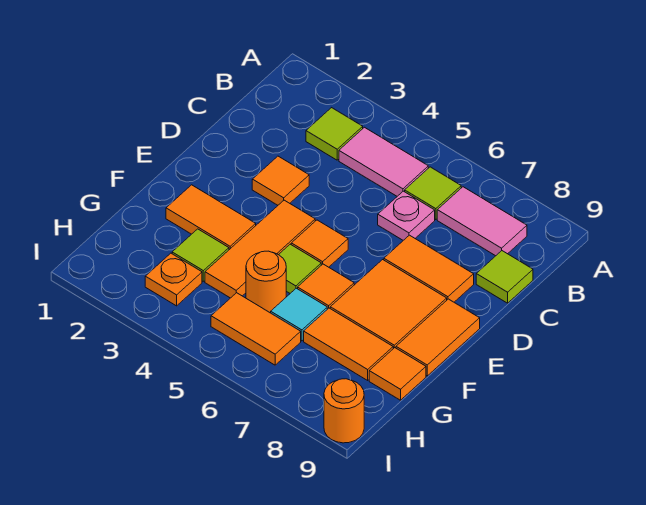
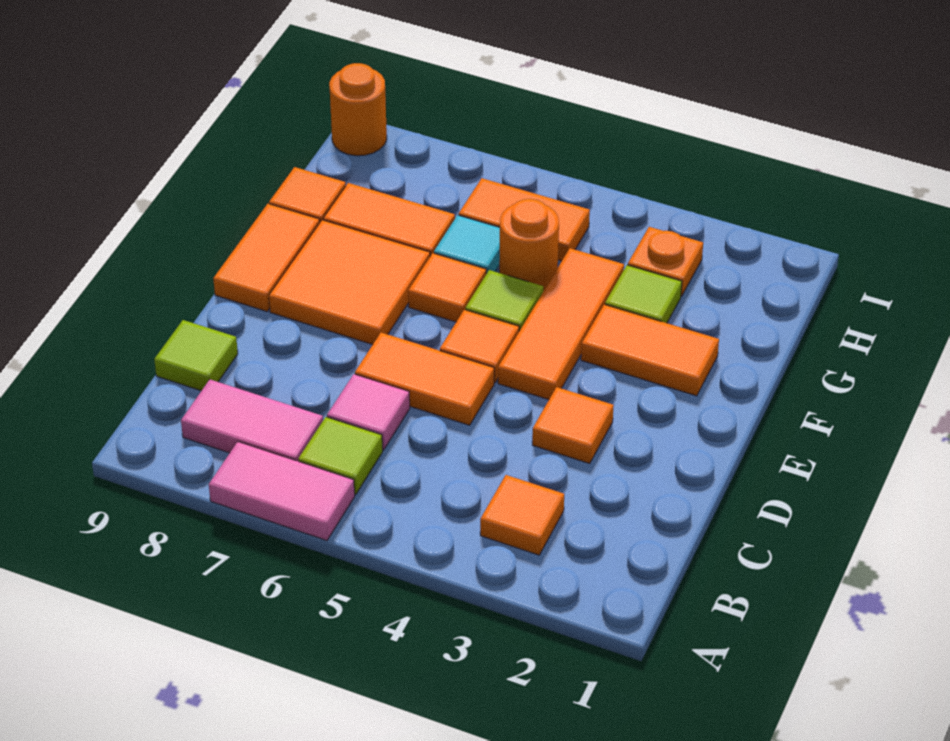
lime tile B3 level 1 -> orange tile B3 level 1
pink tile B4:B5 level 1 -> pink tile A6:A7 level 1
pink plate C6 level 1 -> pink tile C6 level 1
orange tile D7:D8 level 1 -> orange tile D5:D6 level 1

